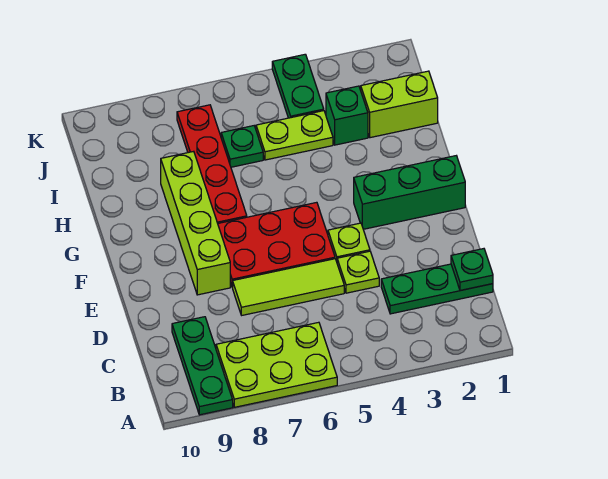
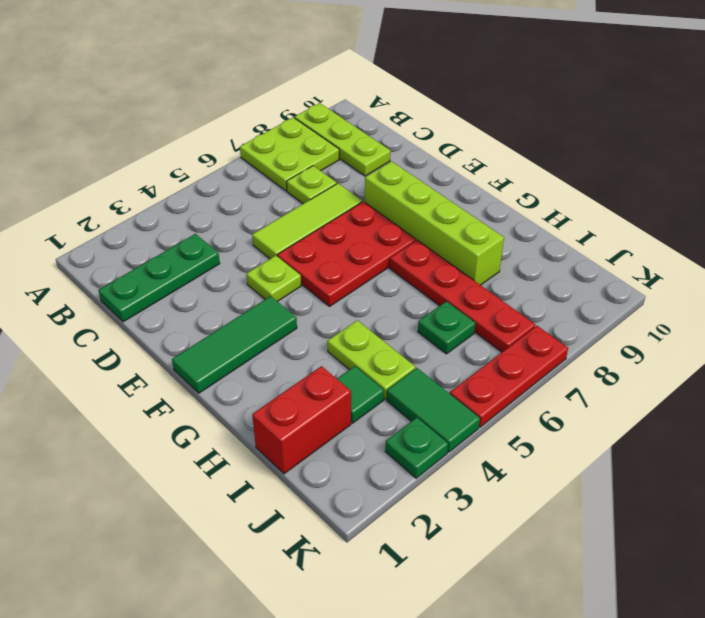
lime plate A6:B8 level 1 -> lime plate A7:B8 level 1
green plate A9:C9 level 1 -> lime plate A9:C9 level 1
green plate C1 level 2 -> green plate K3 level 1
lime plate D4 level 1 -> lime plate C7 level 1
green brick F1:F3 level 1 -> green tile F1:F3 level 1
lime brick I1:I2 level 1 -> red brick I1:I2 level 1
green brick I3 level 1 -> green tile I3 level 1
lime plate I4:I5 level 1 -> lime plate H4:I4 level 1
green plate J4:K4 level 1 -> green tile J4:K4 level 1
none -> red plate K5:K7 level 1

